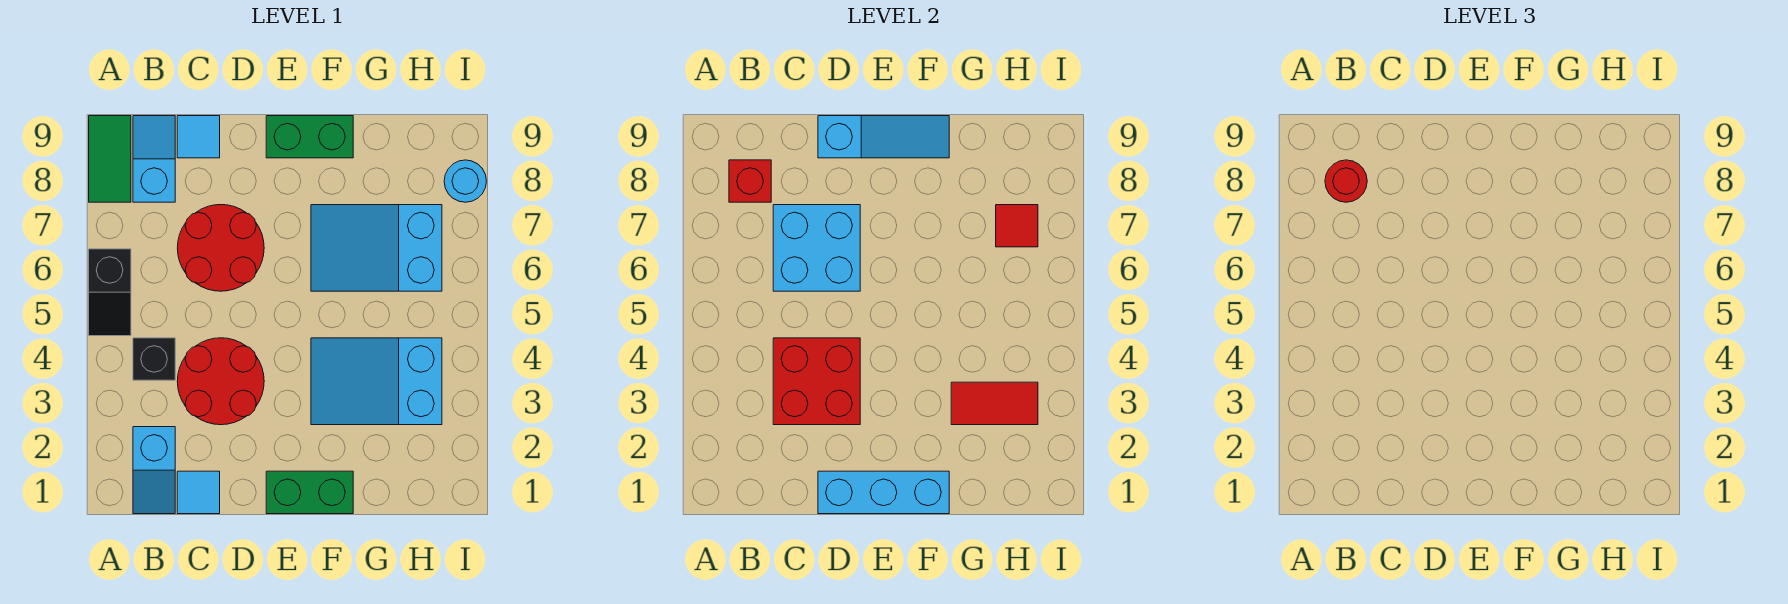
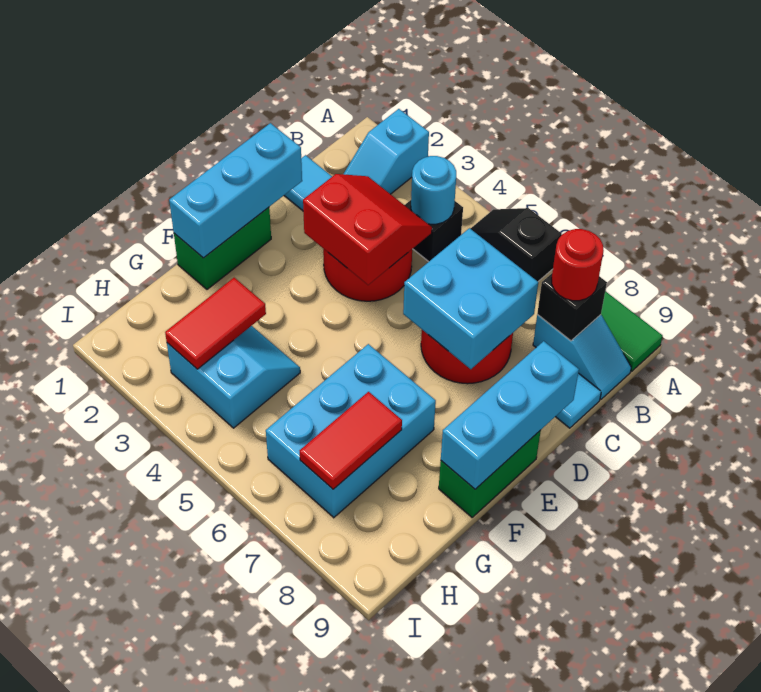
cyan slope B1:B2 level 1 top 2 -> cyan slope A2:B2 level 1 top A
red brick B8 level 2 -> black brick B8 level 2
red brick C3:D4 level 2 -> red slope C3:D4 level 2 top D
cyan slope D9:F9 level 2 top D -> cyan brick D9:F9 level 2
cyan slope F3:H4 level 1 top H -> cyan slope G3:H4 level 1 top H
cyan slope F6:H7 level 1 top H -> cyan brick F6:H7 level 1
red tile H7 level 2 -> red tile G7:H7 level 2
cyan round brick I8 level 1 -> cyan round brick B4 level 2

